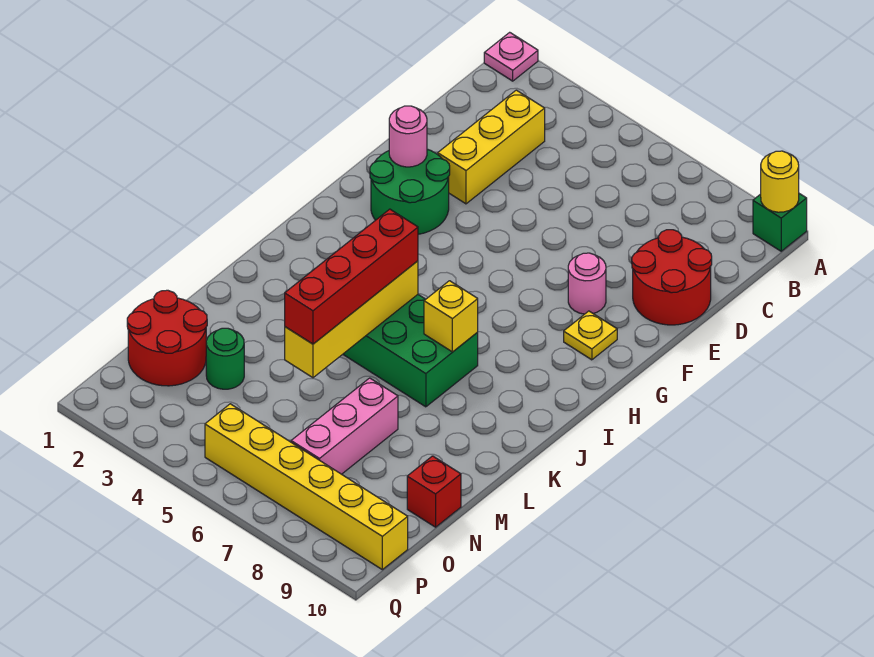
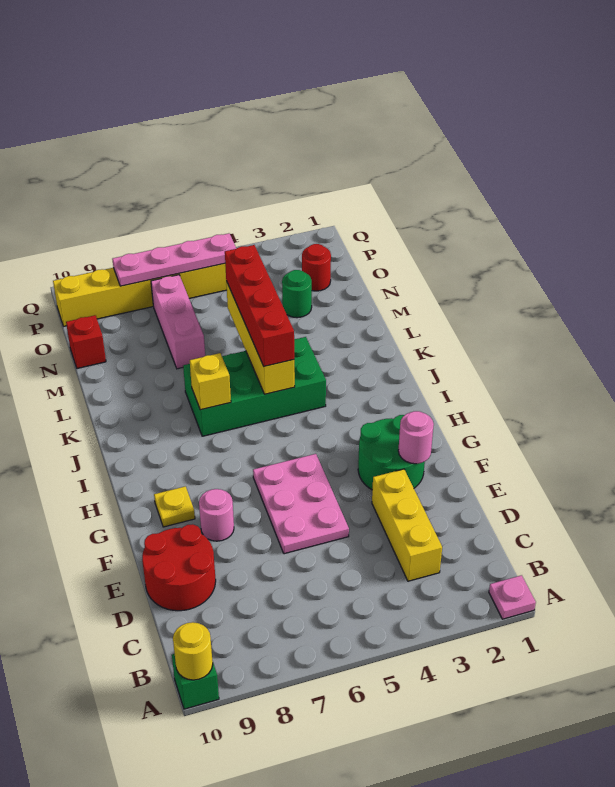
none -> pink plate E5:G6 level 1
red round brick N1:O2 level 1 -> red round brick O2 level 1
none -> pink plate P5:P8 level 2

